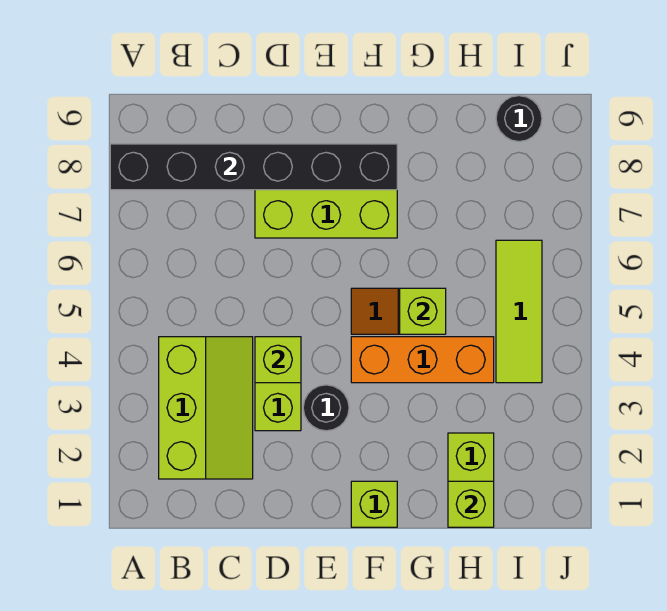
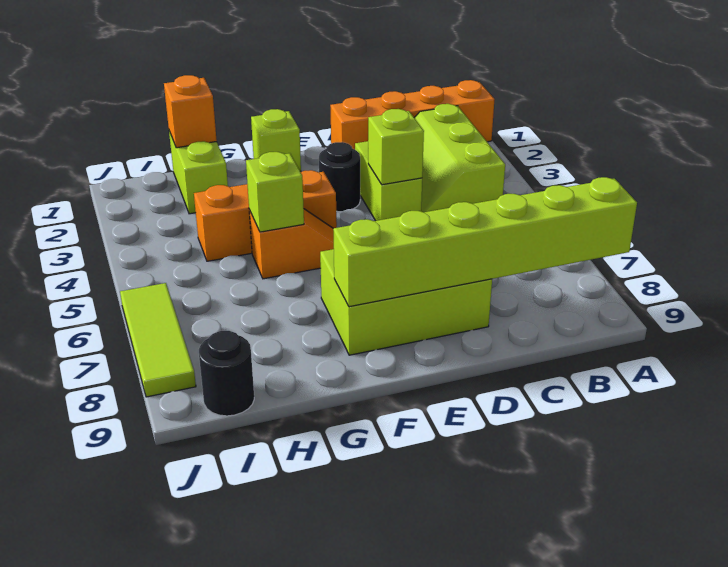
none -> orange brick A1:D1 level 1
black brick A8:F8 level 2 -> lime brick A8:F8 level 2
lime brick H1 level 2 -> orange brick H1 level 2
lime tile I4:I6 level 1 -> lime tile J6:J8 level 1

